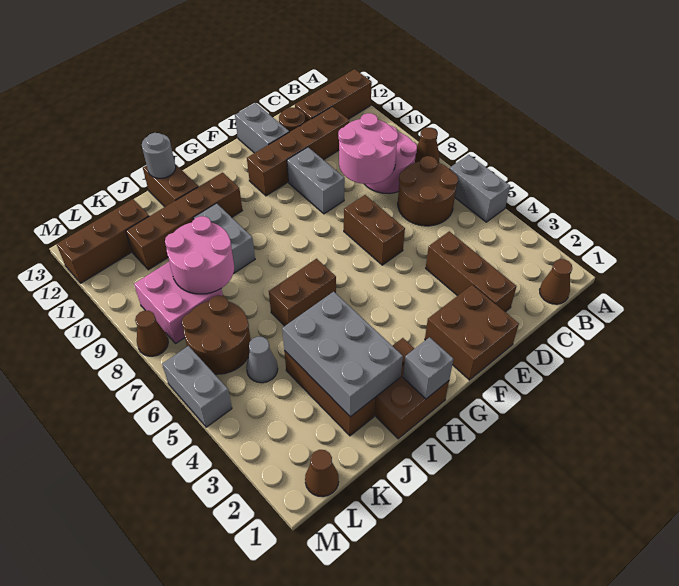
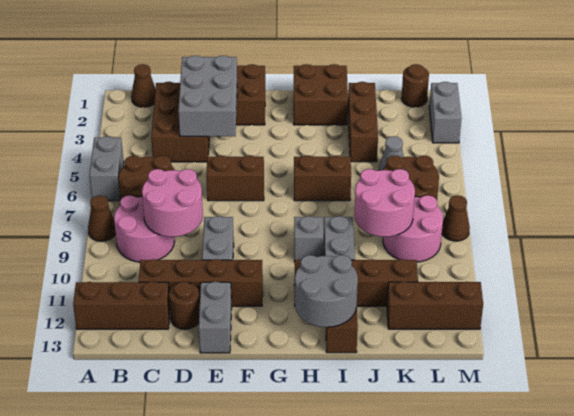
brown brick D2:D4 level 1 -> brown brick C2:D4 level 1
brown brick E6:E7 level 1 -> brown brick E6:F6 level 1
grey brick H1 level 2 -> grey brick H9 level 1
grey brick I2:J4 level 2 -> grey brick D2:E4 level 2
grey round brick I13 level 2 -> grey round brick H12:I13 level 2
pink brick K8:L9 level 1 -> pink round brick K8:L9 level 1
brown cone L1 level 1 -> brown round brick L1 level 1
grey brick M5:M6 level 1 -> grey brick M2:M3 level 1

